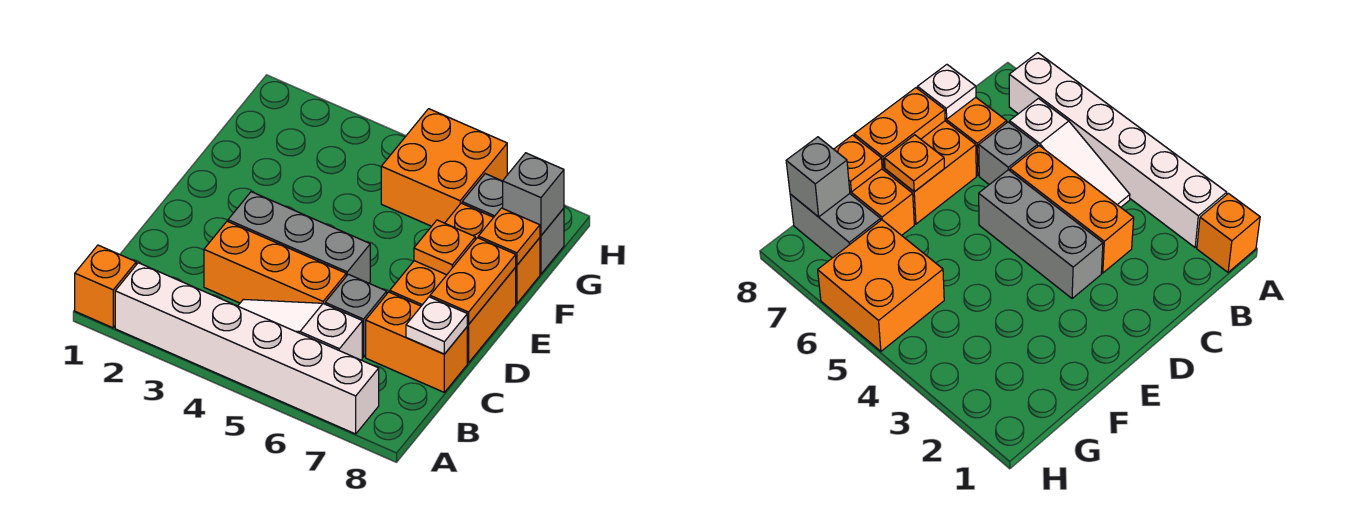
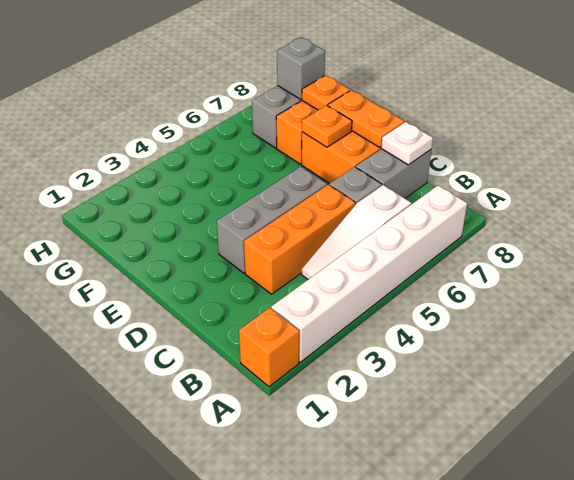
orange brick C7:C8 level 1 -> grey brick C7:C8 level 1
orange brick G5:H6 level 1 -> none

